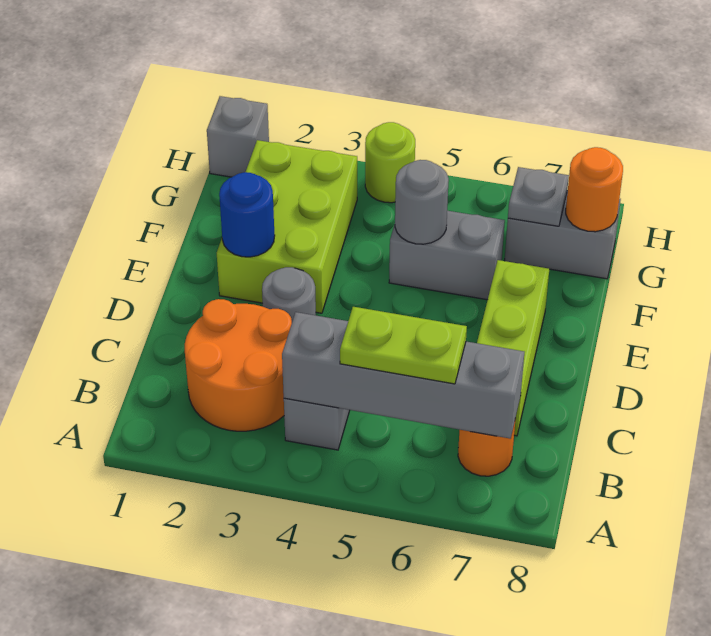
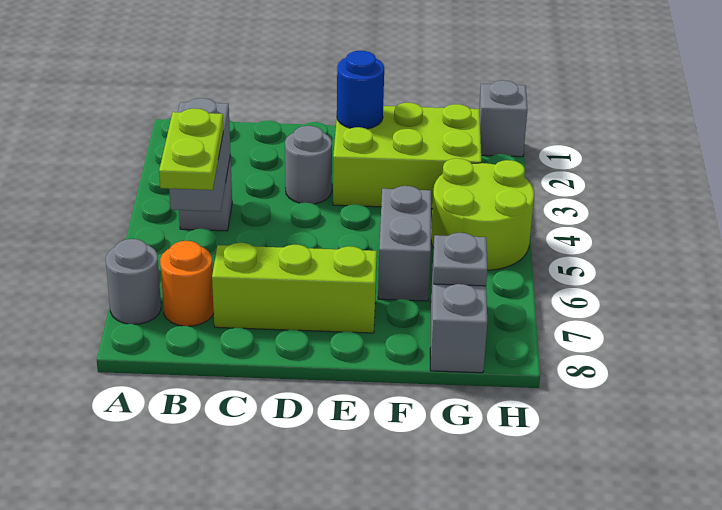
orange round brick B2:C3 level 1 -> none
grey brick B4:B7 level 2 -> grey brick B4:B5 level 2
grey round brick F5 level 2 -> grey round brick A7 level 1
orange round brick G8 level 2 -> none
lime round brick H4 level 1 -> lime round brick G4:H5 level 1

